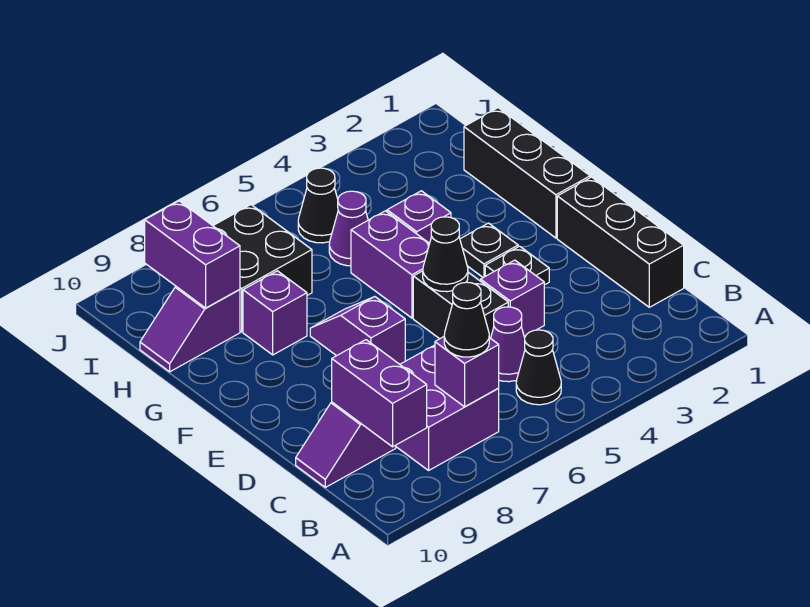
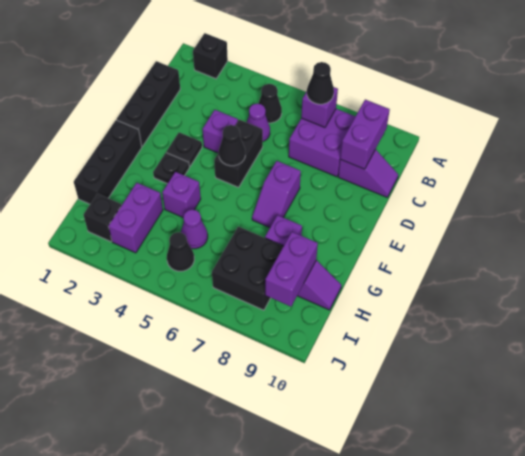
none -> black brick A2 level 1
purple brick F5:G5 level 1 -> purple brick H3:I3 level 1
none -> black brick I2 level 1

